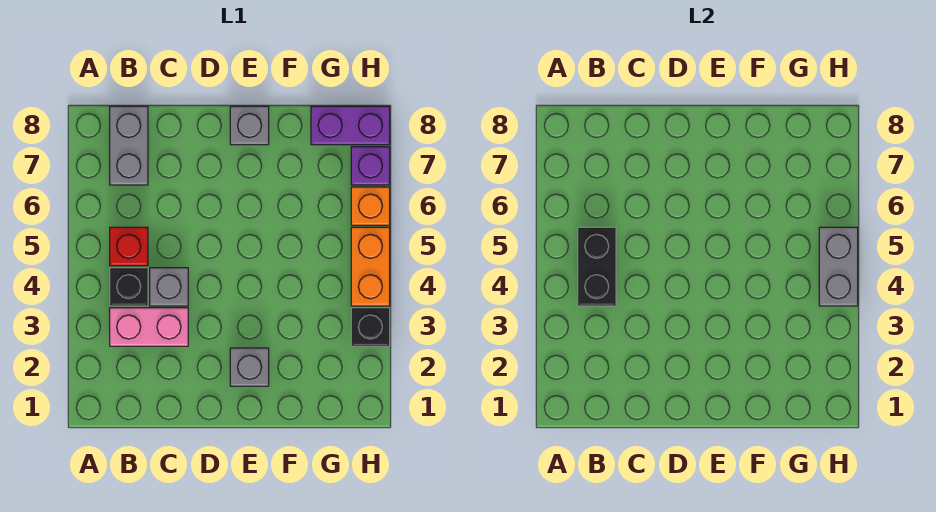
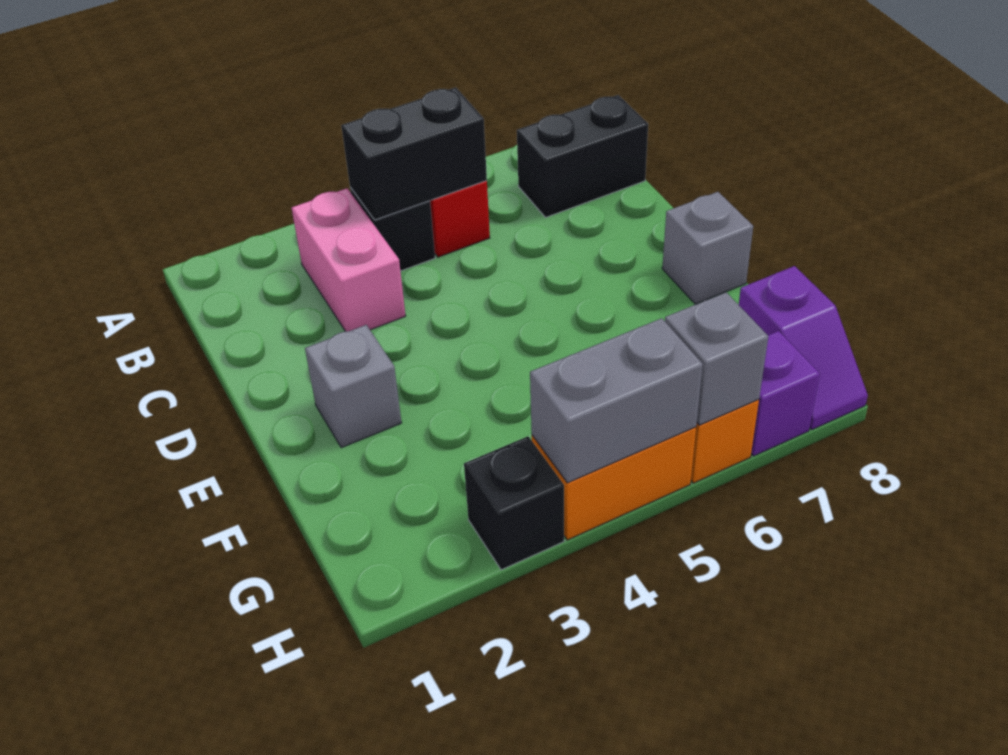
grey brick B7:B8 level 1 -> black brick B7:B8 level 1
grey brick C4 level 1 -> grey brick H6 level 2
purple brick G8:H8 level 1 -> purple slope G8:H8 level 1 top G

